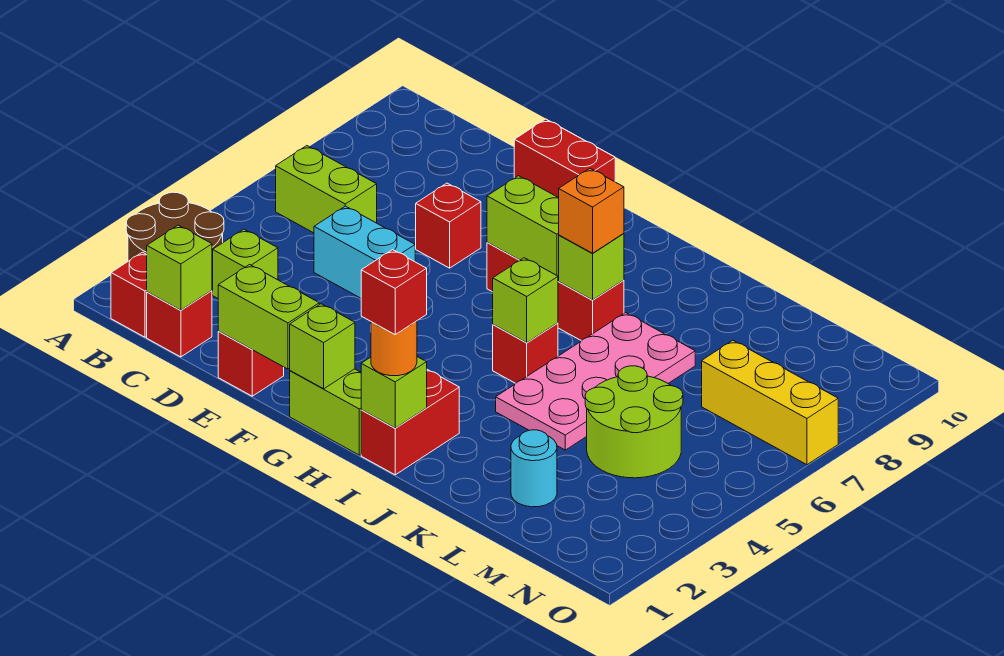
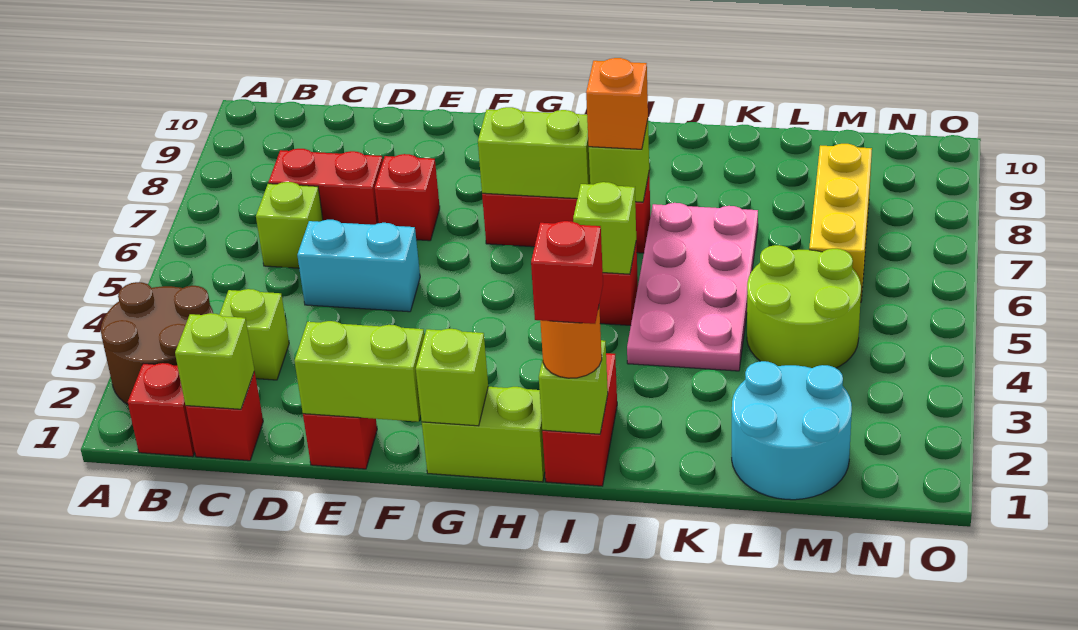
lime brick B6:C6 level 1 -> lime brick C6 level 1
red brick E10:F10 level 1 -> red brick C7:D7 level 1
cyan round brick L2 level 1 -> cyan round brick L1:M2 level 1
yellow brick M7:O7 level 1 -> yellow brick M6:M8 level 1

